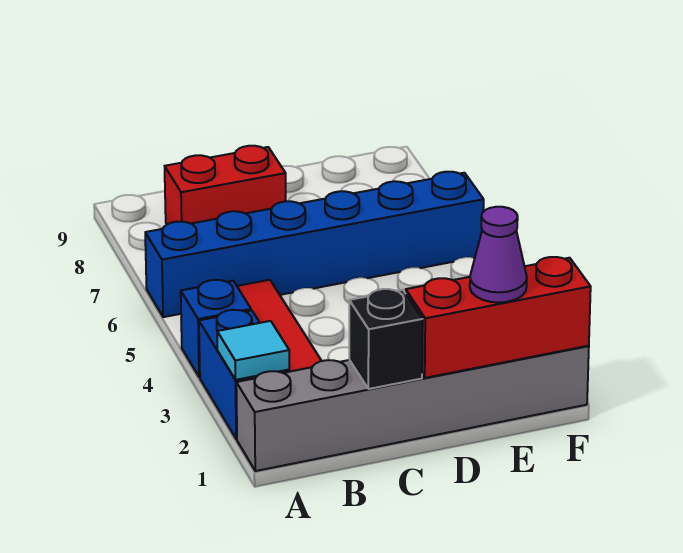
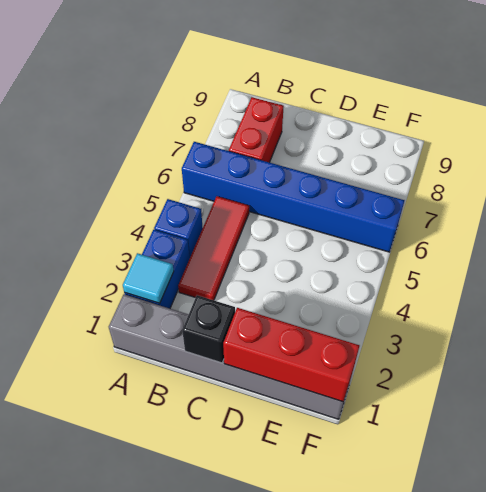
red brick B8:C8 level 1 -> red brick B7:B8 level 1
purple cone E1 level 3 -> none

